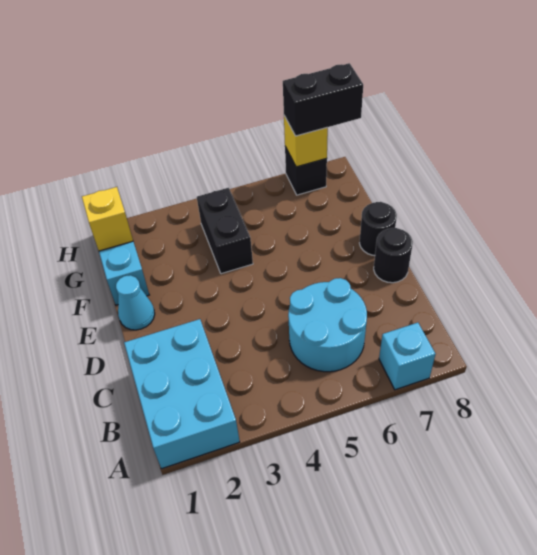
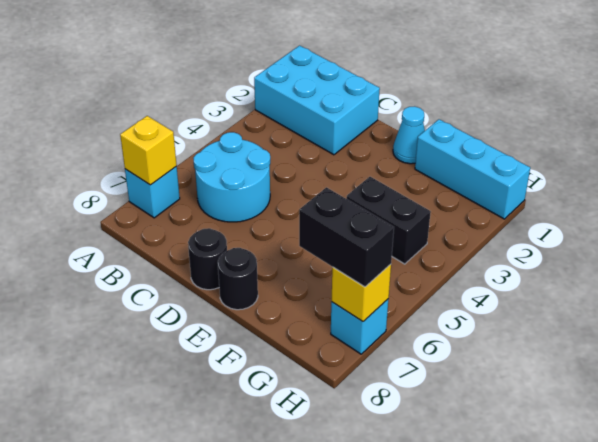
yellow brick G1 level 2 -> yellow brick A7 level 2
black brick H7 level 1 -> cyan brick H7 level 1
black brick H7:H8 level 3 -> black brick G7:H7 level 3

